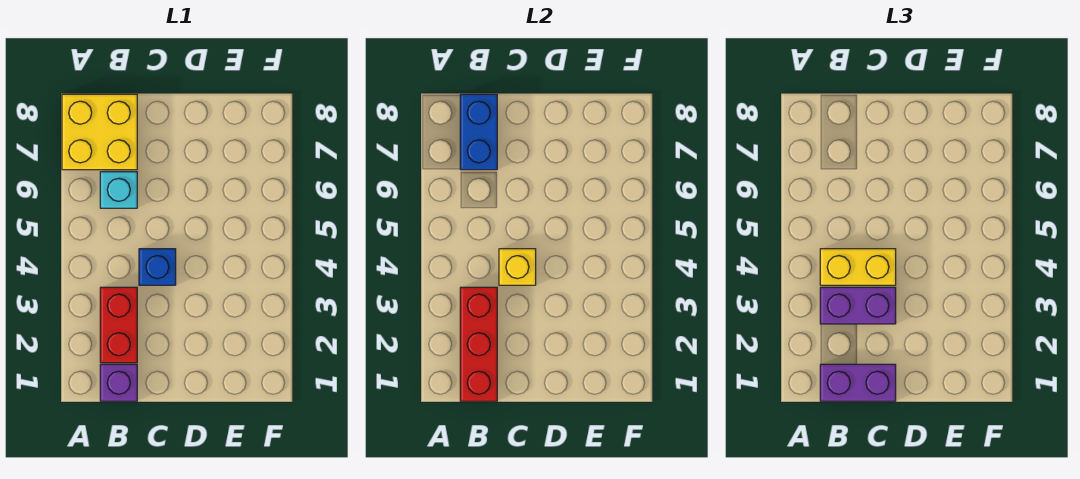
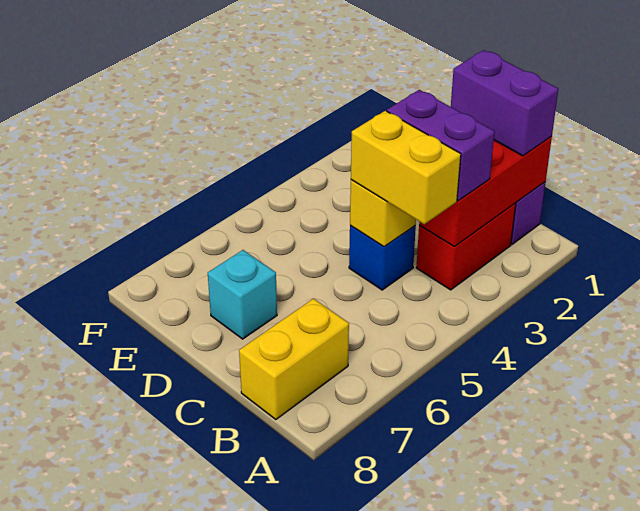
yellow brick A7:B8 level 1 -> yellow brick B7:B8 level 1
cyan brick B6 level 1 -> cyan brick D7 level 1
blue brick B7:B8 level 2 -> none

